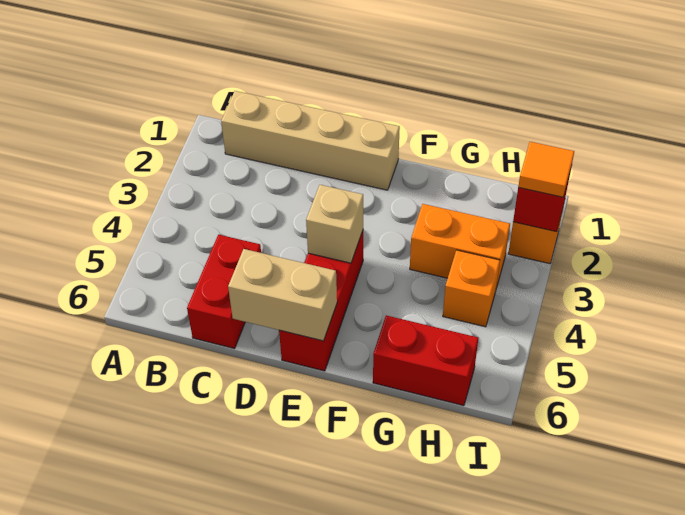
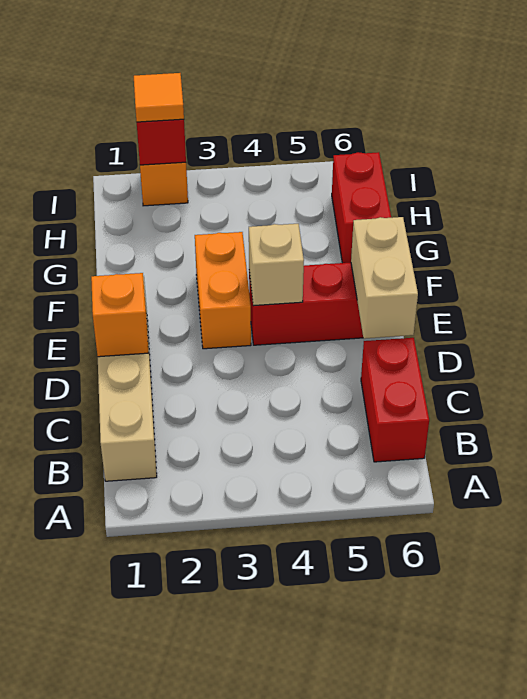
red brick C5:C6 level 1 -> red brick B6:C6 level 1
orange brick G3:H3 level 1 -> orange brick E3:F3 level 1
orange brick H4 level 1 -> orange brick D1 level 2

